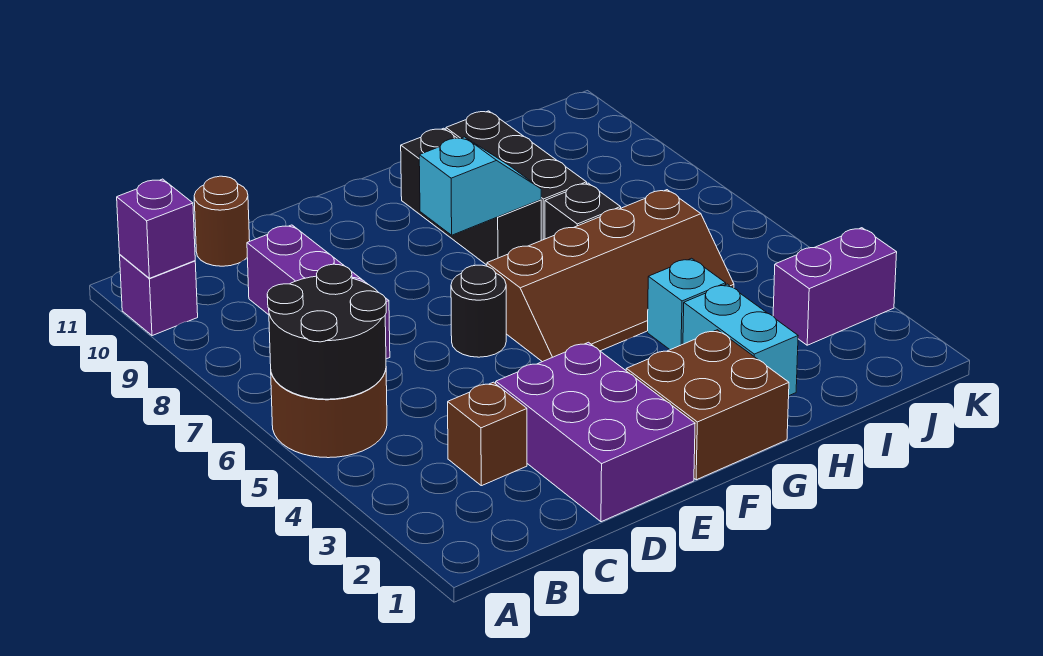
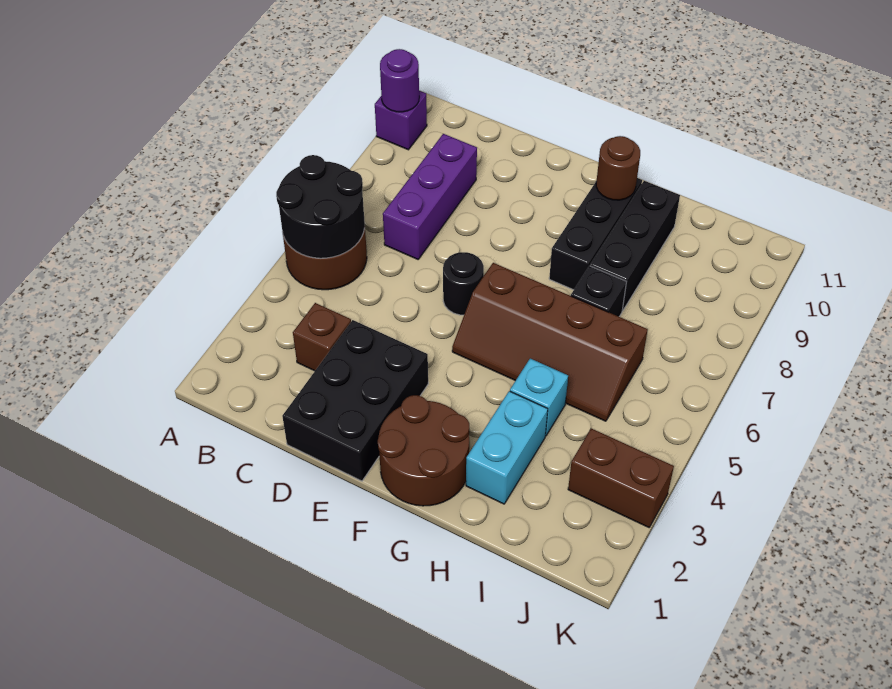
purple brick A10 level 2 -> purple round brick A10 level 2
brown round brick C11 level 1 -> brown round brick G10 level 2
purple brick D1:E3 level 1 -> black brick D1:E3 level 1
brown brick F1:G2 level 1 -> brown round brick F1:G2 level 1
cyan slope F8:G8 level 2 top F -> none
purple brick J3:K3 level 1 -> brown brick J3:K3 level 1

